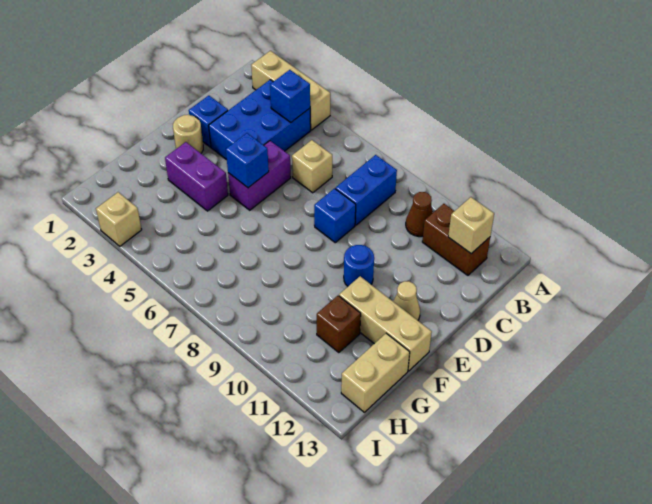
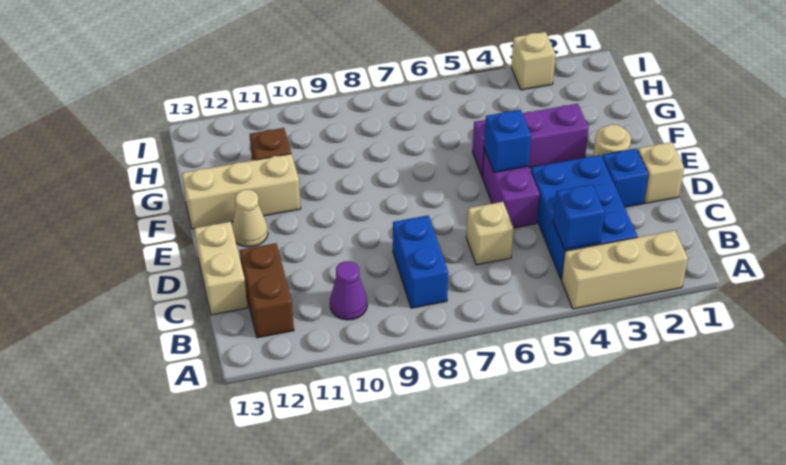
brown cone B10 level 1 -> purple cone B10 level 1
brown brick B11:B12 level 1 -> brown brick B12:C12 level 1
tan brick B12 level 2 -> tan brick D1 level 1
blue brick D8 level 1 -> none
blue round brick E10 level 1 -> none
purple brick F3:F4 level 1 -> purple brick F3:F5 level 1
tan brick G13:H13 level 1 -> tan brick C13:D13 level 1

